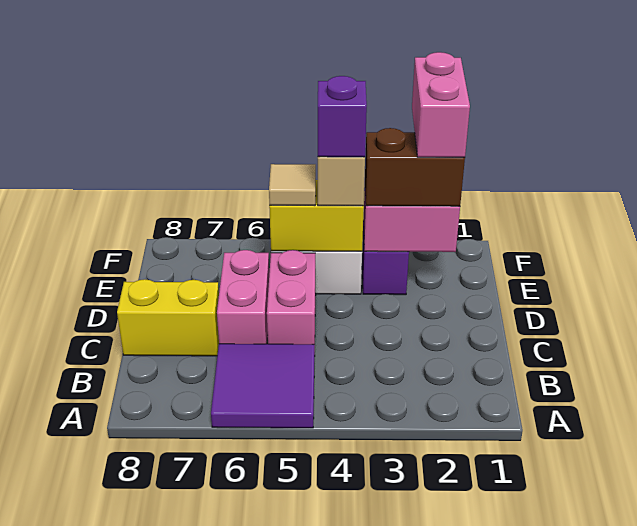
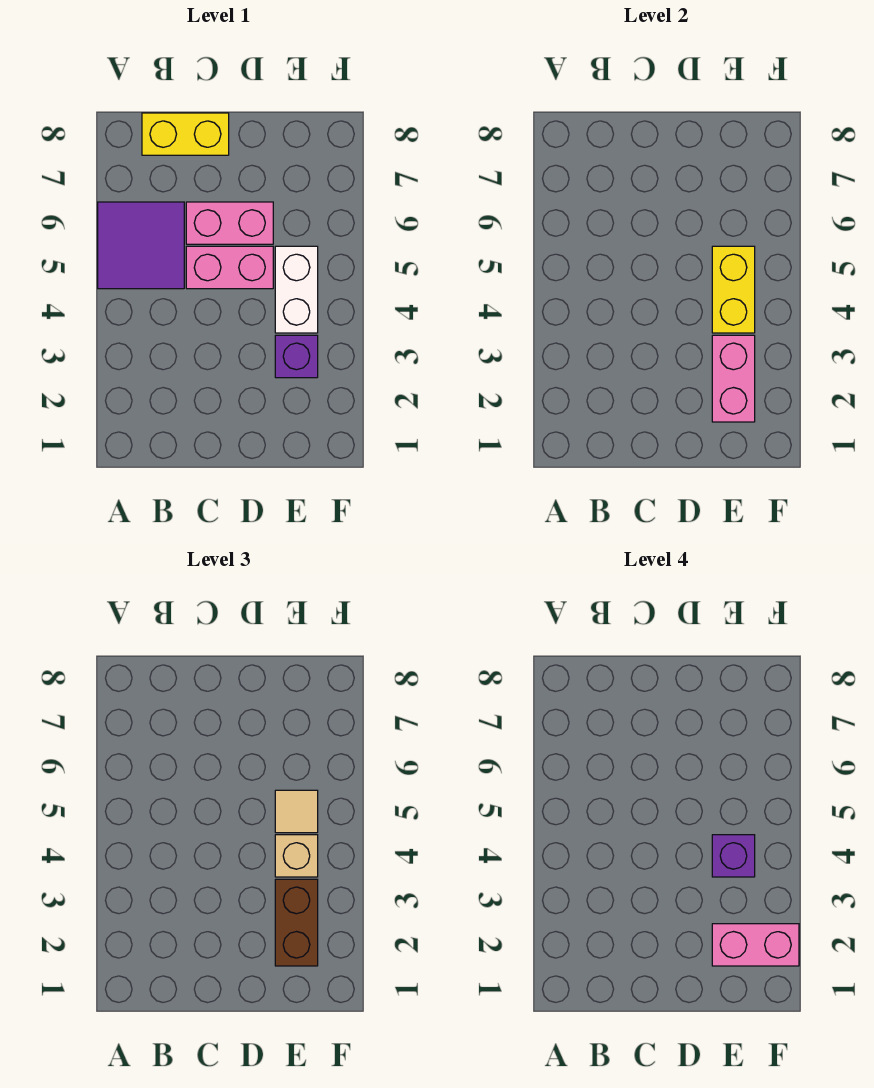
yellow brick C7:C8 level 1 -> yellow brick B8:C8 level 1

